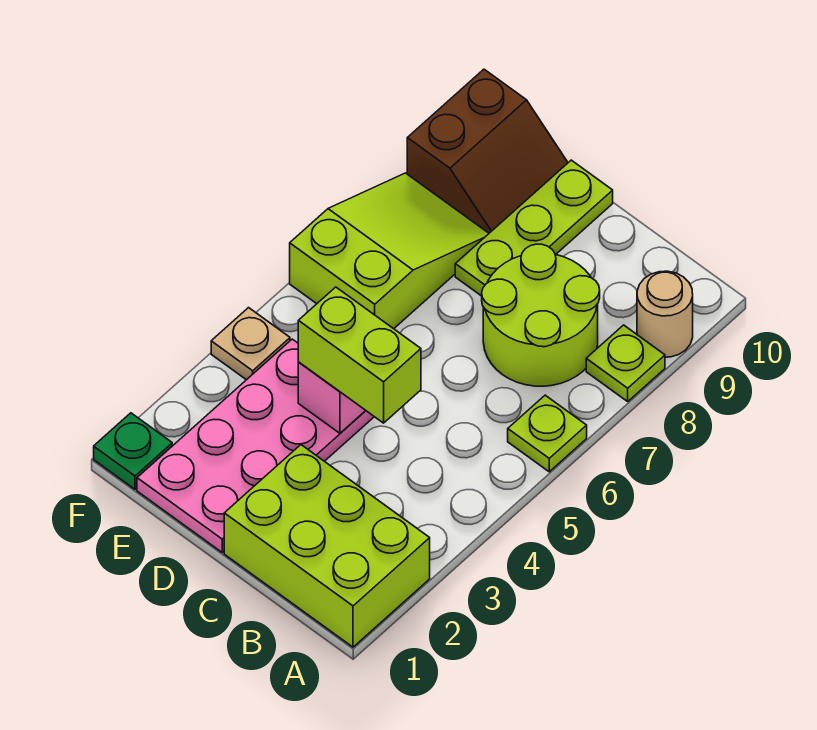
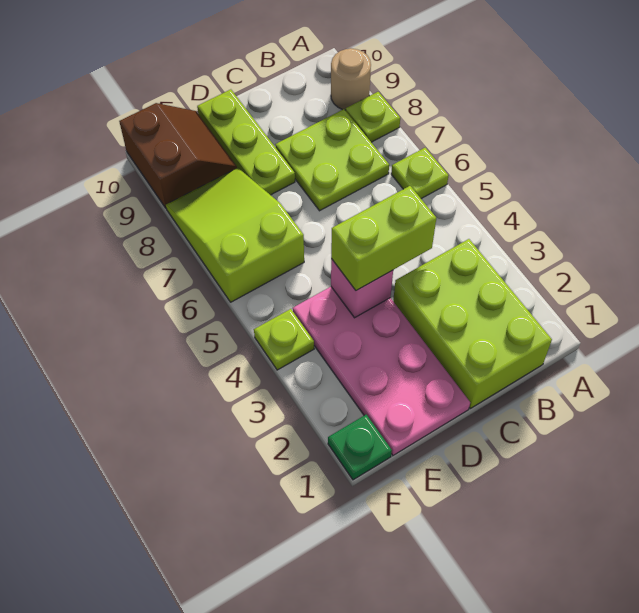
lime brick A1:C2 level 1 -> lime brick B1:C3 level 1
lime round brick B7:C8 level 1 -> lime plate B7:C8 level 1
tan plate F4 level 1 -> lime plate F4 level 1

